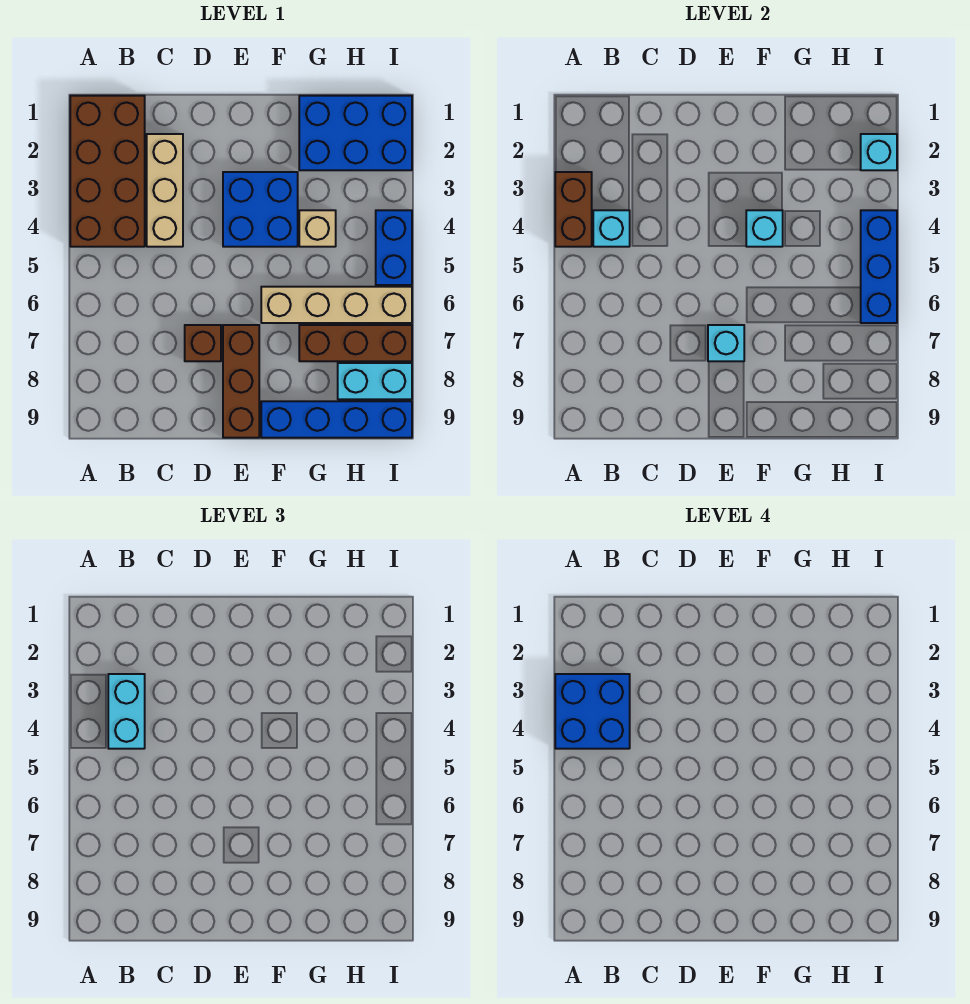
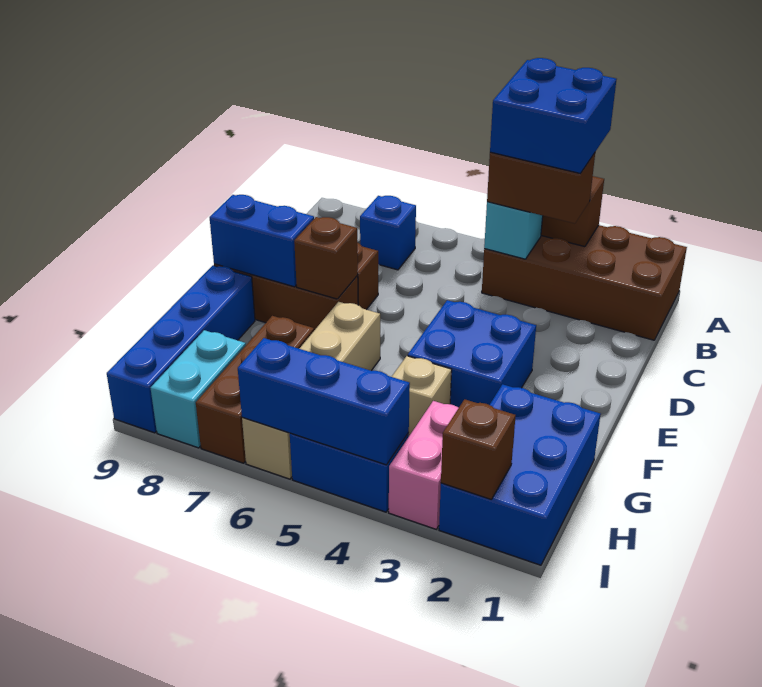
cyan brick B3:B4 level 3 -> brown brick B3:B4 level 3
none -> blue brick B7 level 1
tan brick C2:C4 level 1 -> none
cyan brick E7 level 2 -> brown brick E7 level 2
none -> blue brick E8:E9 level 2
cyan brick F4 level 2 -> none
none -> pink brick H3:I3 level 1
cyan brick I2 level 2 -> brown brick I2 level 2

